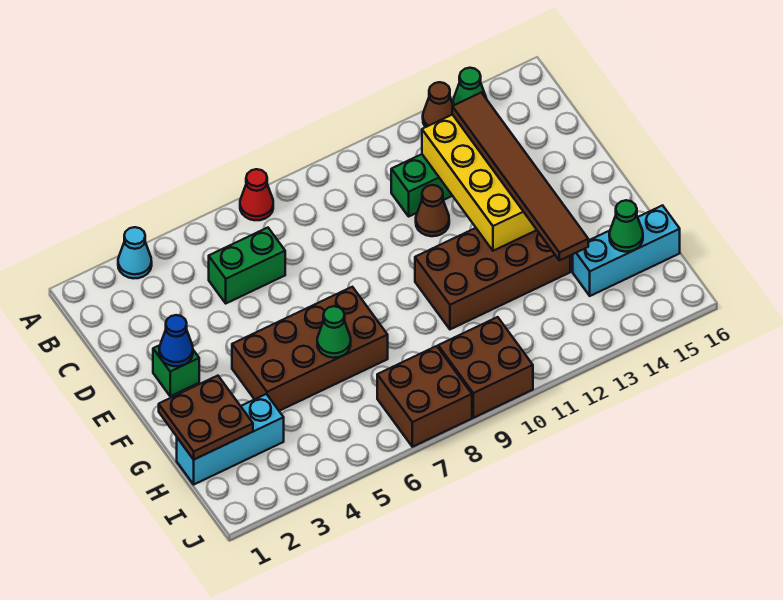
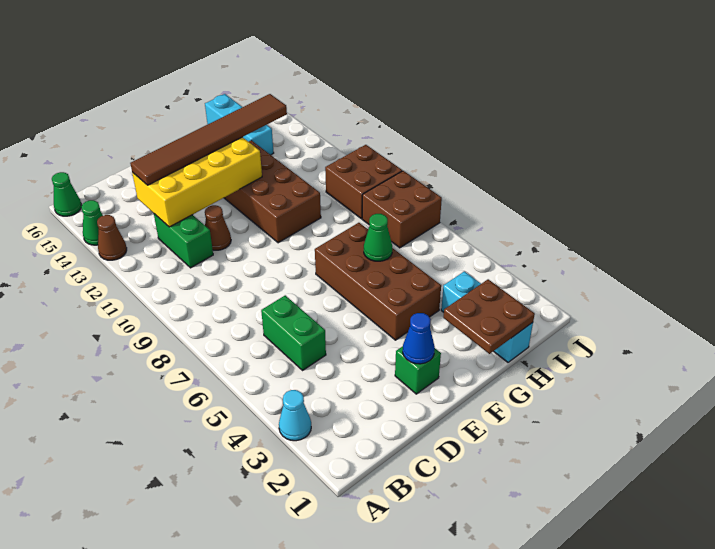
red cone A7 level 1 -> none
green cone H15 level 2 -> green cone A16 level 1

